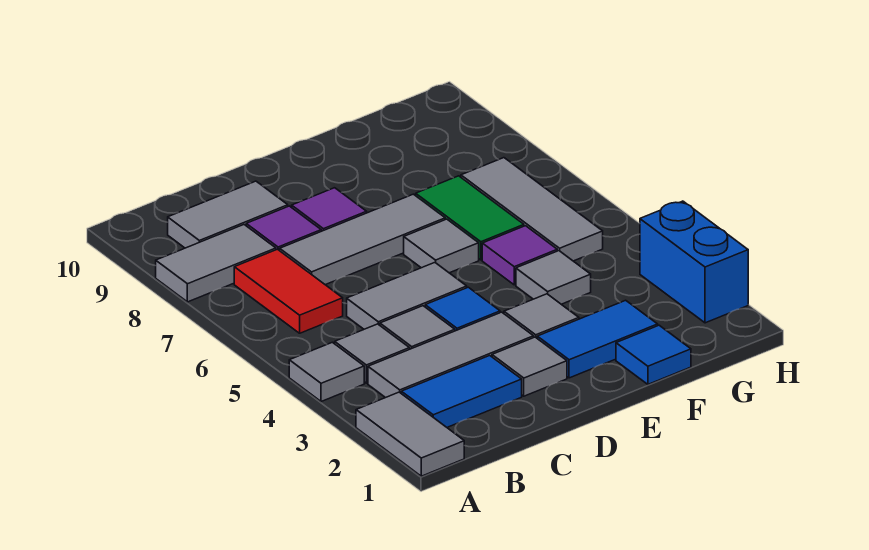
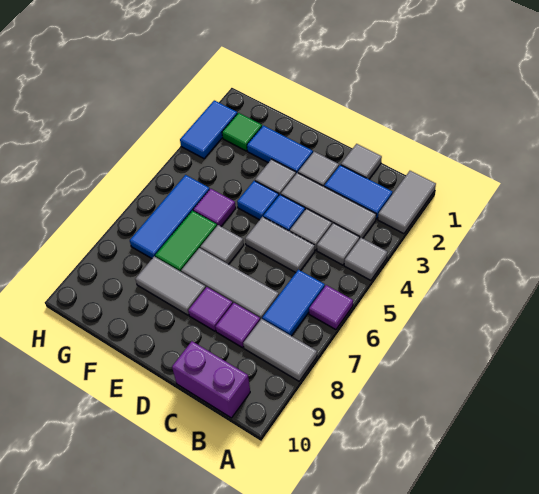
none -> purple tile A6 level 1
red tile B6:B7 level 1 -> blue tile B6:B7 level 1
grey tile B9:C9 level 1 -> grey tile E8:F8 level 1
none -> purple brick B10:C10 level 1
blue tile F1 level 1 -> blue tile E4 level 1
grey tile F4 level 1 -> grey tile C1 level 1
none -> green tile G2 level 1
grey tile G5:G7 level 1 -> blue tile G5:G7 level 1
blue brick H2:H3 level 1 -> blue tile H2:H3 level 1

